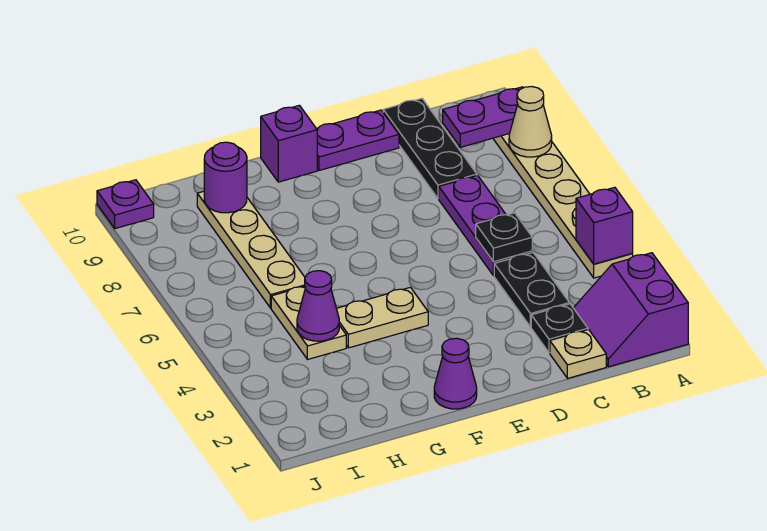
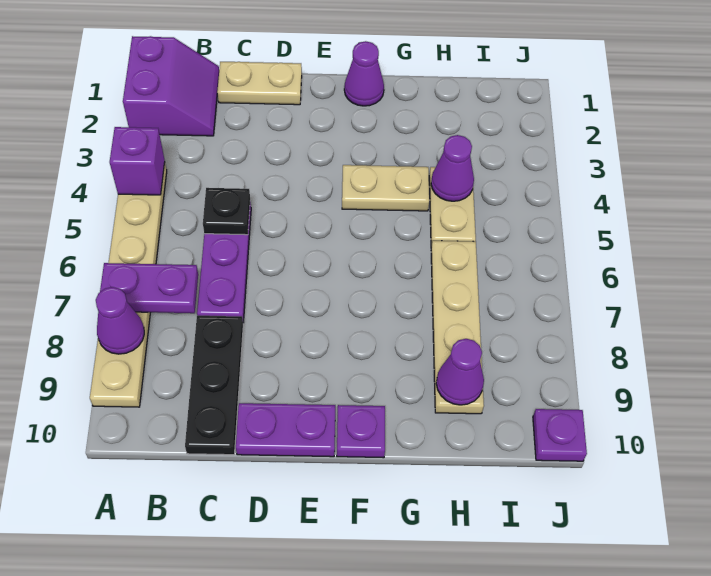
tan cone A8 level 2 -> purple cone A8 level 2
purple plate A9:B9 level 2 -> purple plate A7:B7 level 2
tan plate C1 level 1 -> tan plate C1:D1 level 1
black plate C2 level 1 -> none
black plate C3:C4 level 1 -> none
purple brick F10 level 1 -> purple plate F10 level 1
purple round brick H9 level 2 -> purple cone H9 level 2

